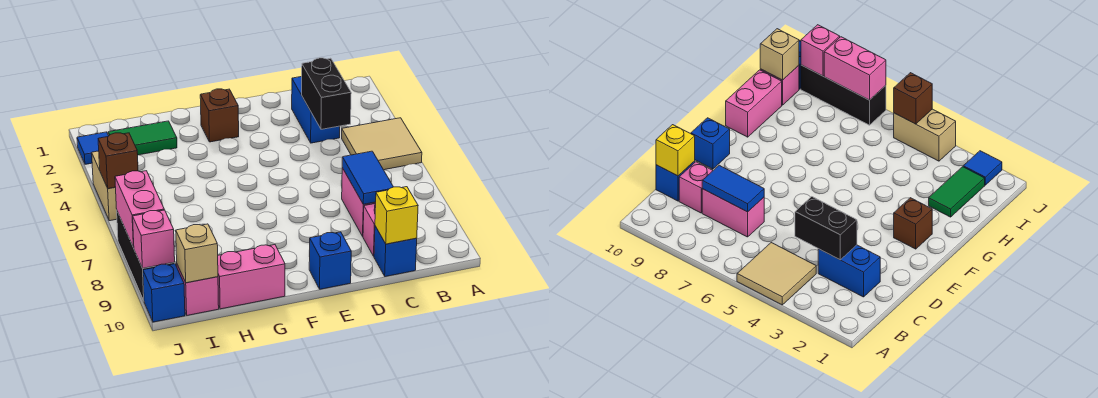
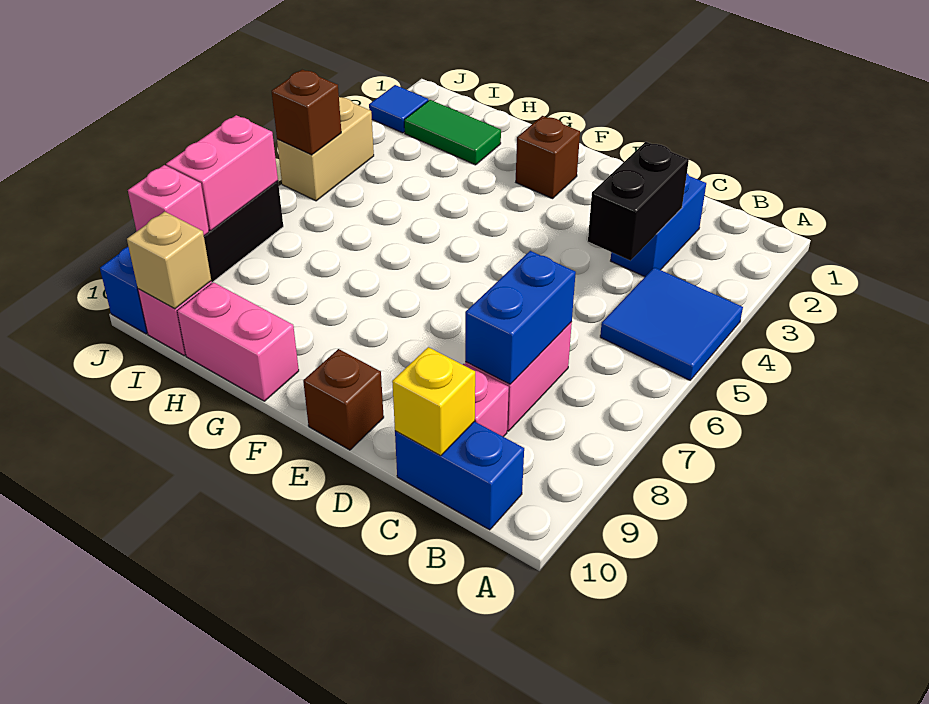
tan tile A4:B5 level 1 -> blue tile A4:B5 level 1
blue tile C7:C8 level 2 -> blue brick C7:C8 level 2
blue brick C10 level 1 -> blue brick B10:C10 level 1
blue brick E10 level 1 -> brown brick E10 level 1

